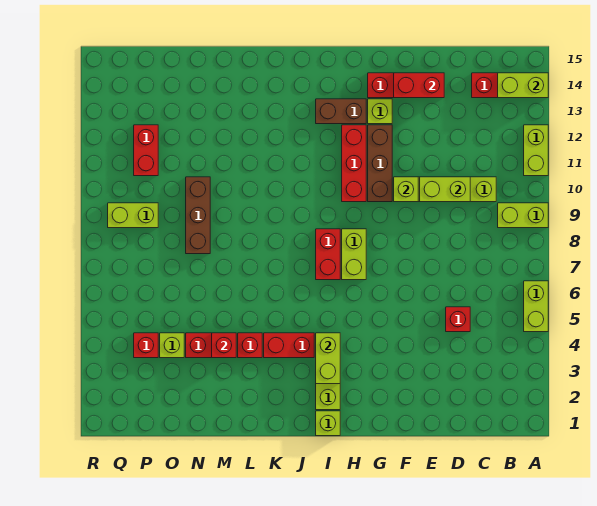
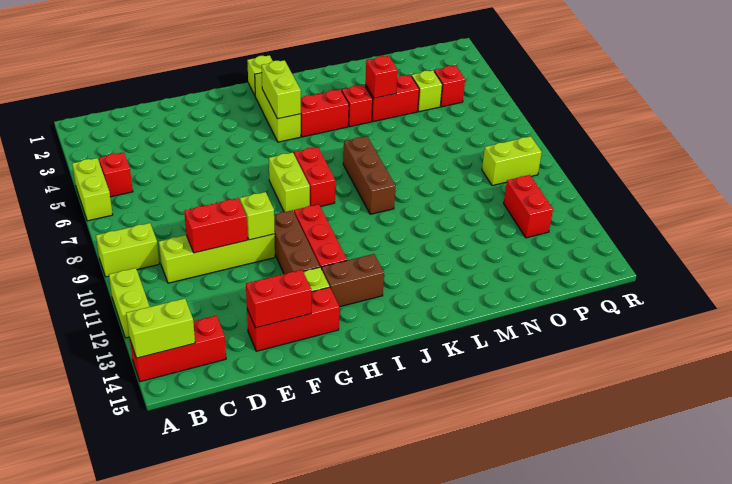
red brick D5 level 1 -> red brick B5 level 1
lime brick D10:E10 level 2 -> red brick D10:E10 level 2
brown brick N8:N10 level 1 -> brown brick K7:K9 level 1

